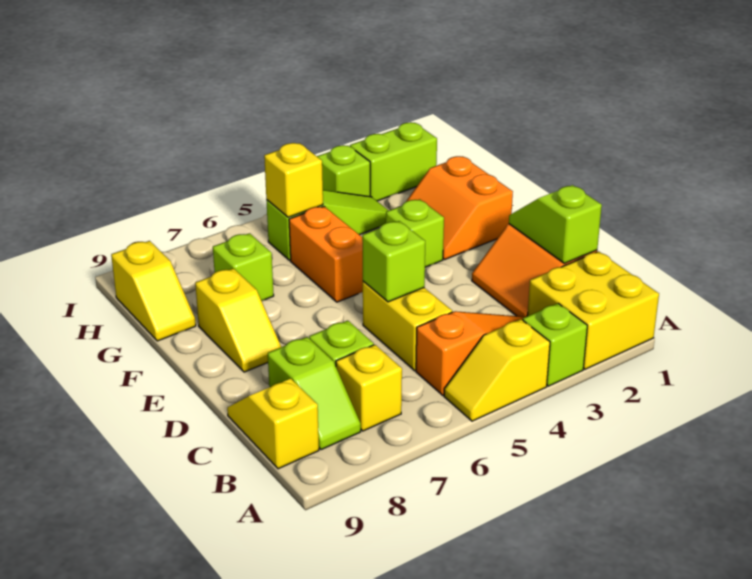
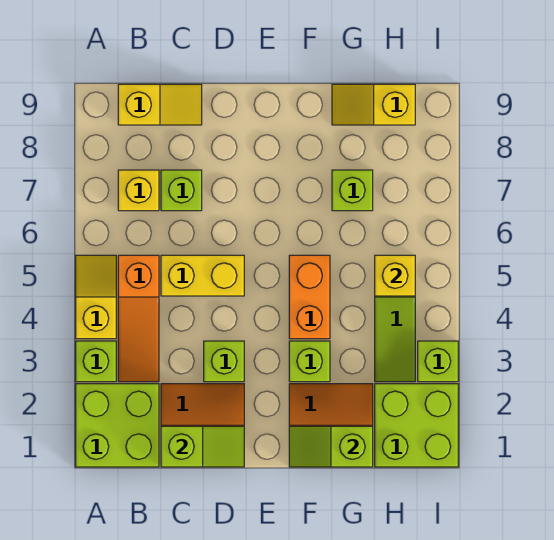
yellow brick A1:B2 level 1 -> lime brick A1:B2 level 1
lime slope B8:C8 level 1 top C -> lime slope F1:G1 level 2 top G
lime brick D5 level 2 -> lime brick D3 level 1
yellow slope E8:F8 level 1 top F -> none
orange brick F5:G5 level 1 -> orange brick F4:F5 level 1
lime brick I1:I2 level 1 -> lime brick H1:I2 level 1

